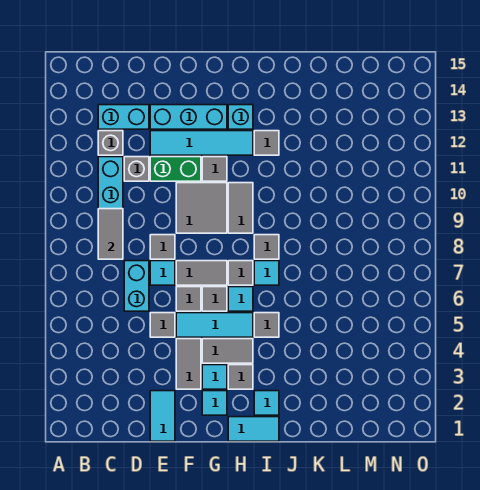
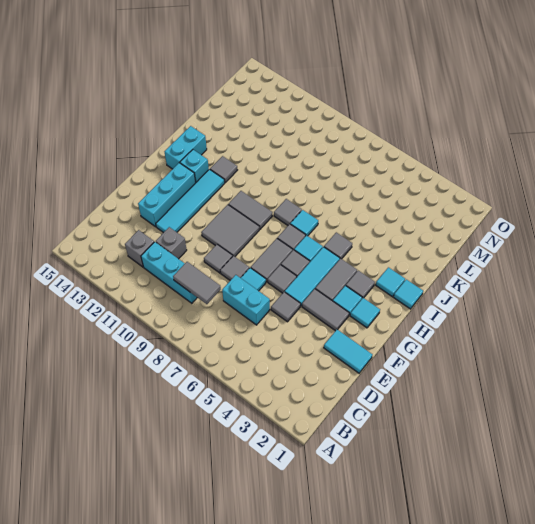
cyan brick C13:D13 level 1 -> cyan brick H14:I14 level 1
green brick E11:F11 level 1 -> none
grey tile G11 level 1 -> grey tile E9 level 1
cyan tile H1:I1 level 1 -> cyan tile I1 level 1

